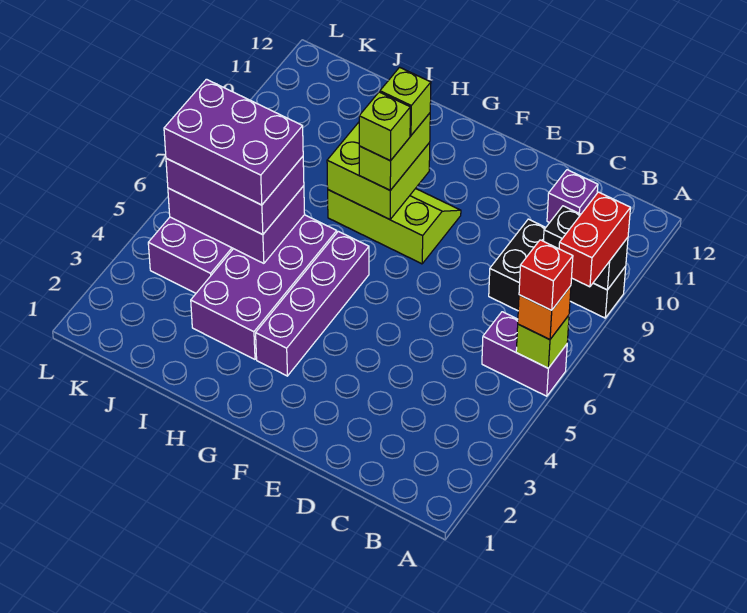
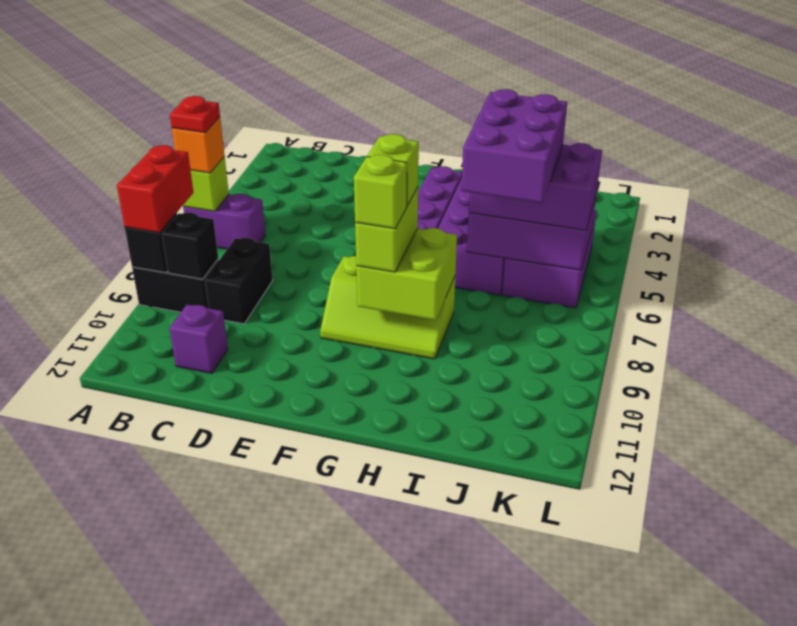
red brick A6 level 4 -> red plate A6 level 4
purple brick I5:K6 level 4 -> purple brick I5:J7 level 4

